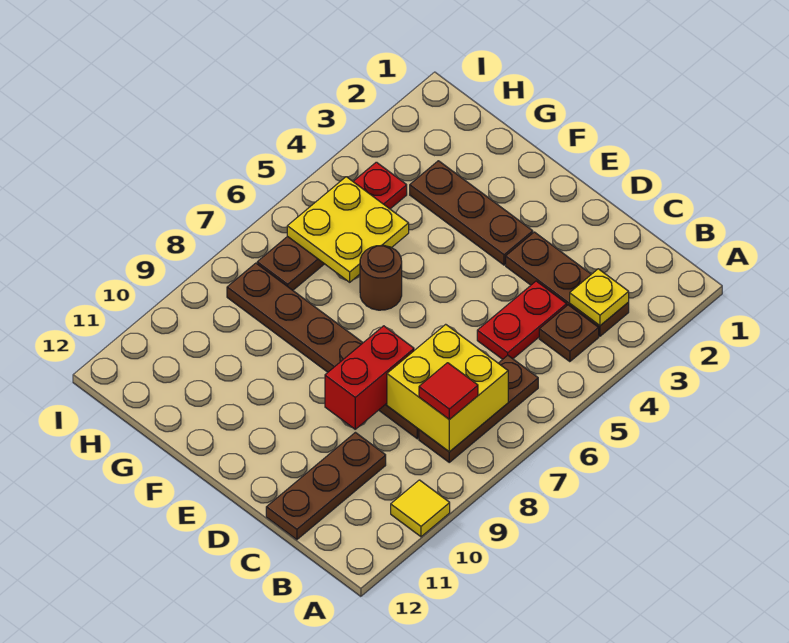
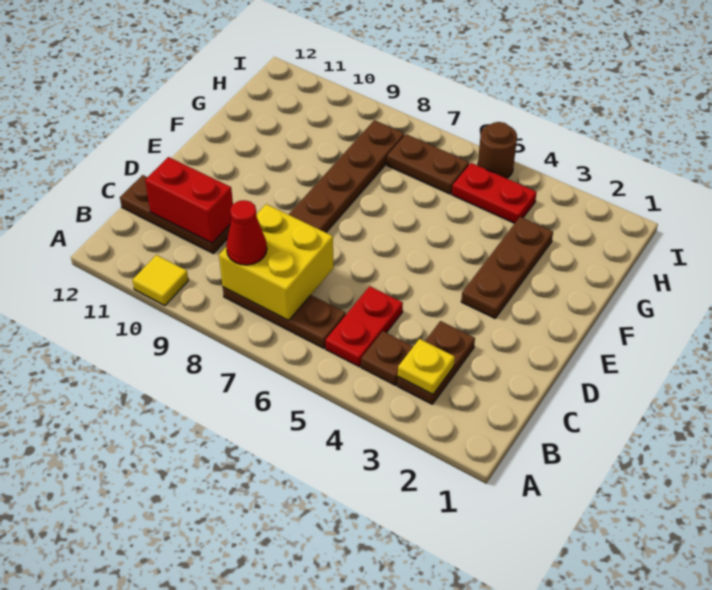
brown plate B3:D3 level 1 -> brown plate B3:C3 level 1
red tile B8 level 3 -> red cone B8 level 3
red plate C4:C5 level 1 -> red plate B5:C5 level 1
red brick D8:D9 level 2 -> red brick C10:C11 level 2
brown round brick F6 level 1 -> brown round brick I5 level 1
yellow plate G5:H6 level 2 -> none

